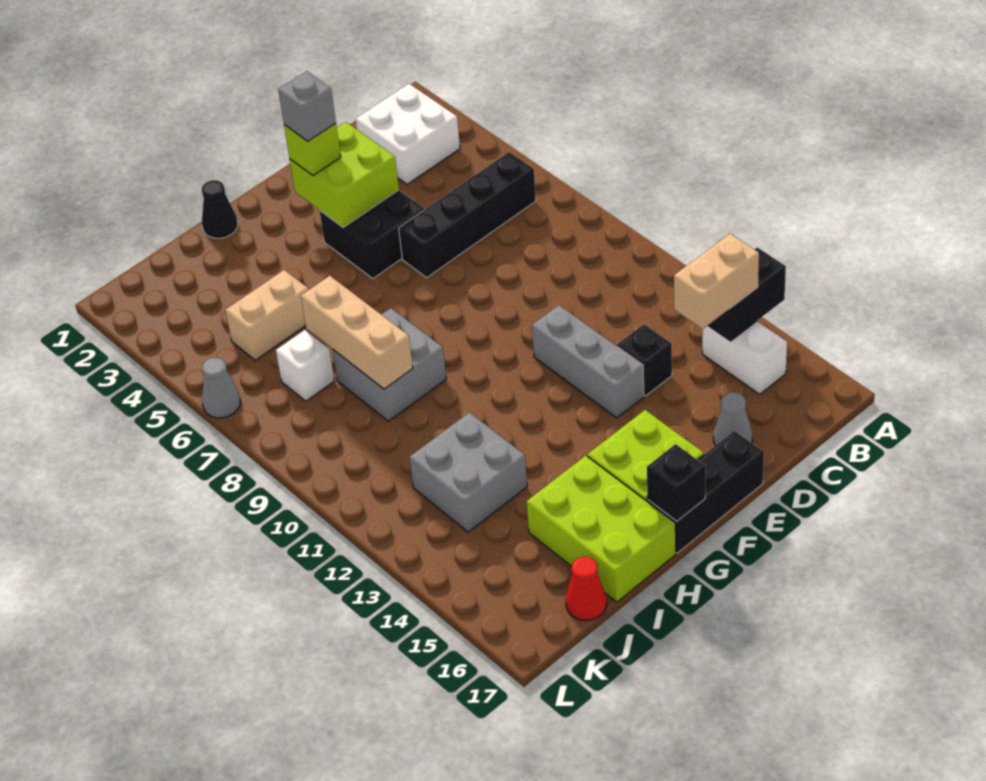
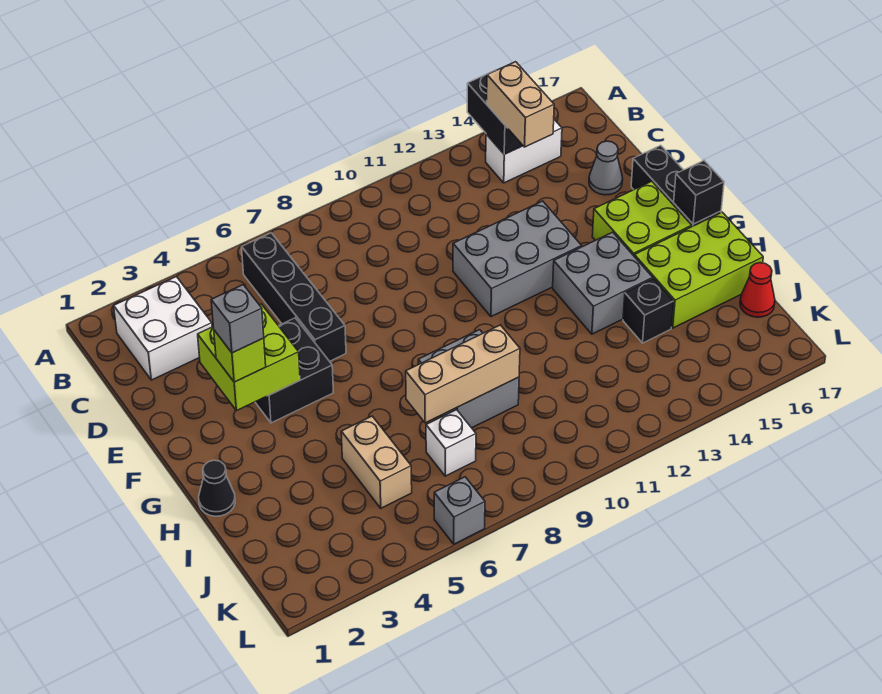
black brick D13 level 1 -> black brick I14 level 1
grey brick E11:E13 level 1 -> grey brick E11:F13 level 1
grey brick I12:J13 level 1 -> grey brick G13:H14 level 1
grey cone L6 level 1 -> grey brick L6 level 1

